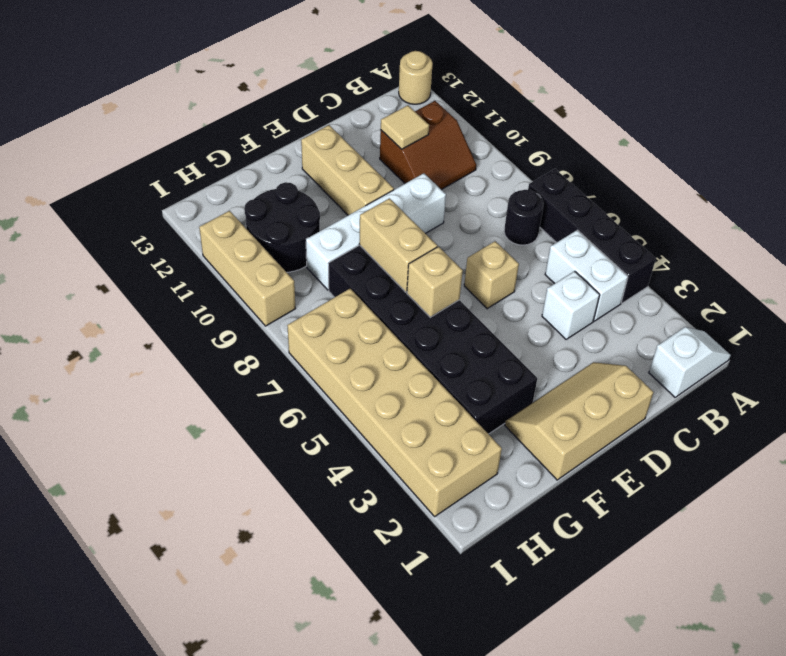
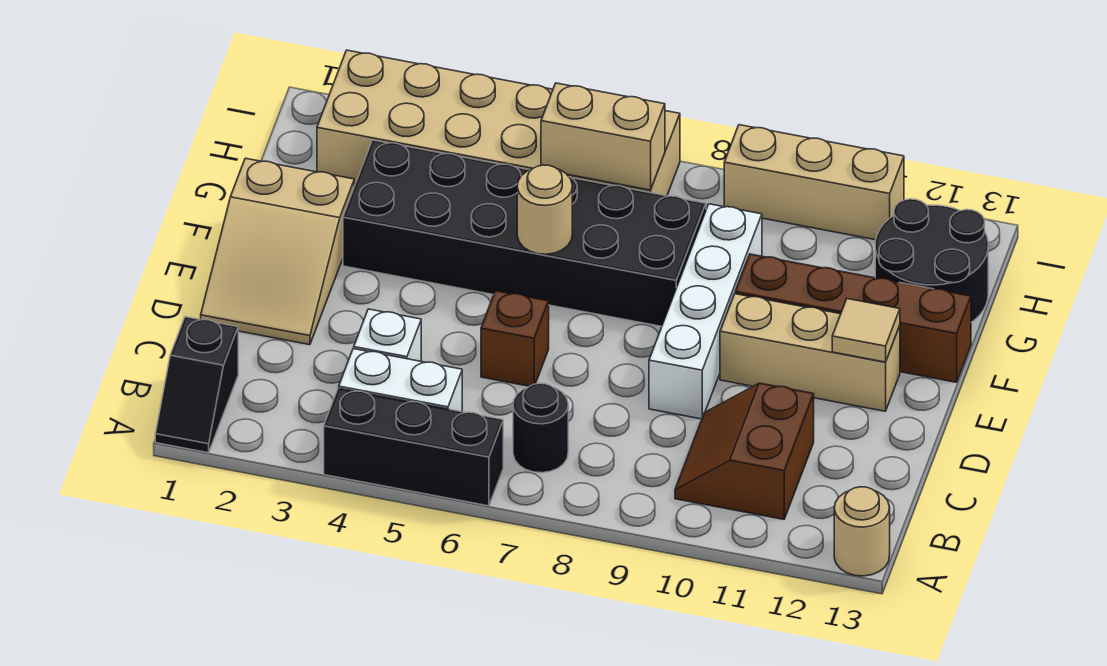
white slope A1:B1 level 1 top B -> black slope A1:B1 level 1 top B
black brick A4:A7 level 1 -> black brick A4:A6 level 1
tan tile C11 level 2 -> tan tile E12 level 2
tan slope D1:F2 level 1 top 1 -> tan slope D1:F2 level 1 top F
tan brick D6 level 1 -> brown brick D6 level 1
tan brick F6 level 2 -> tan round brick F6 level 2
tan brick F7:F8 level 2 -> tan brick H6:H7 level 2
none -> brown brick F10:F13 level 1
black round brick G10:H11 level 1 -> black round brick G12:H13 level 1

